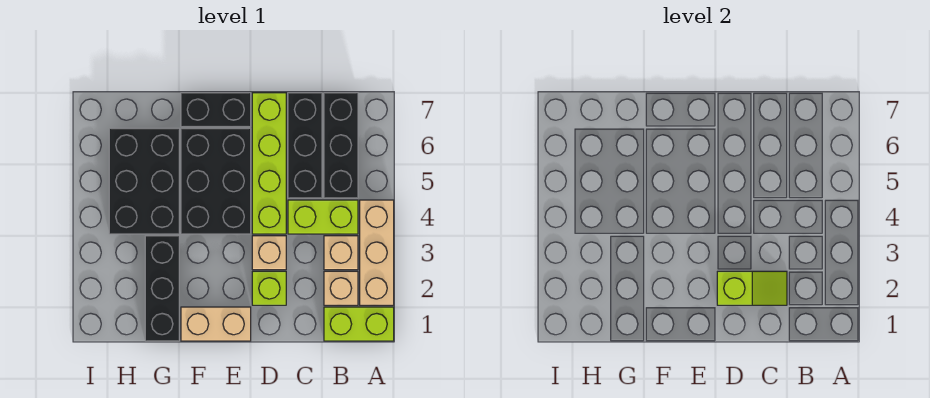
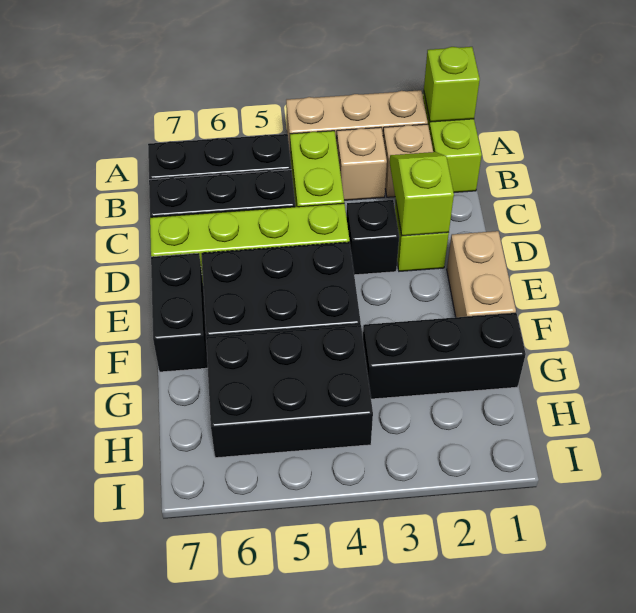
none -> lime brick A1 level 2
tan brick D3 level 1 -> black brick D3 level 1

